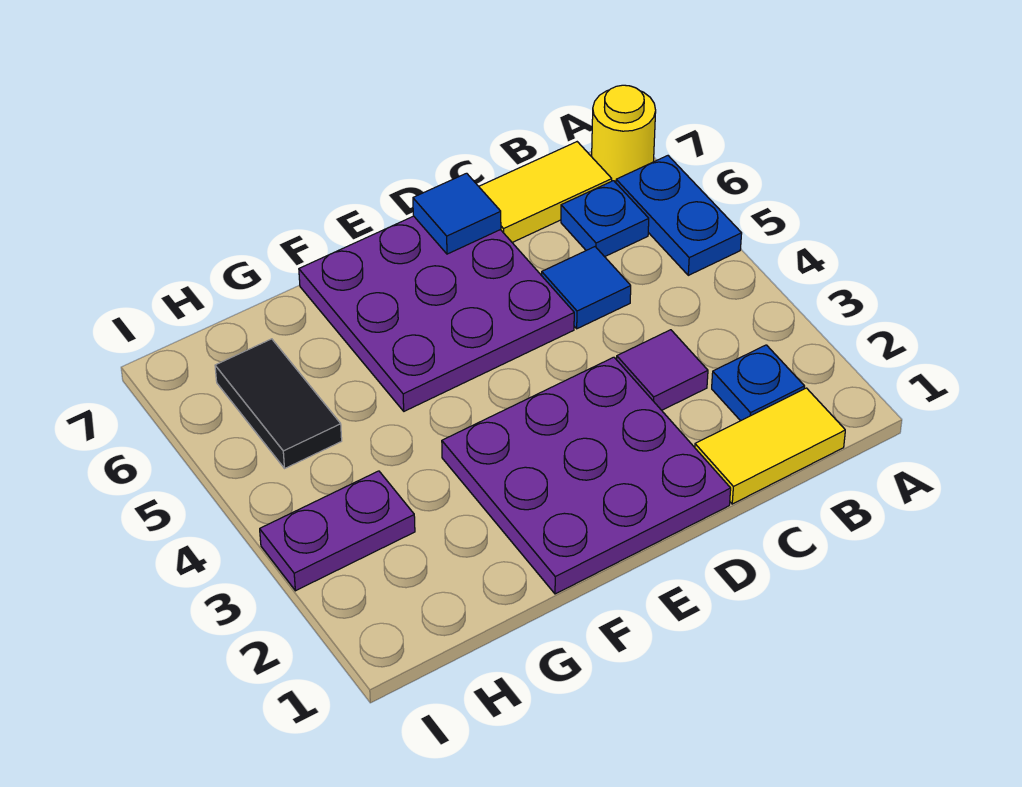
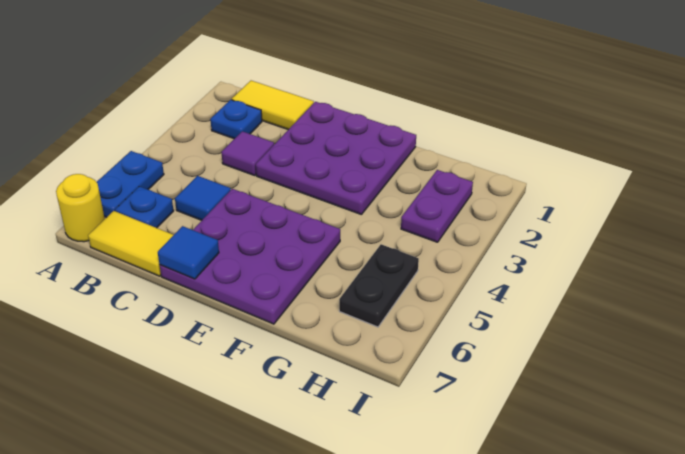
purple plate H3:I3 level 1 -> purple plate H2:H3 level 1
black tile H5:H6 level 1 -> black plate H5:H6 level 1

